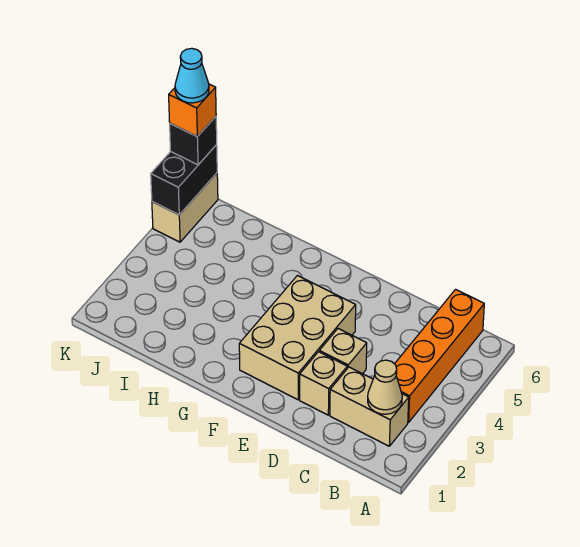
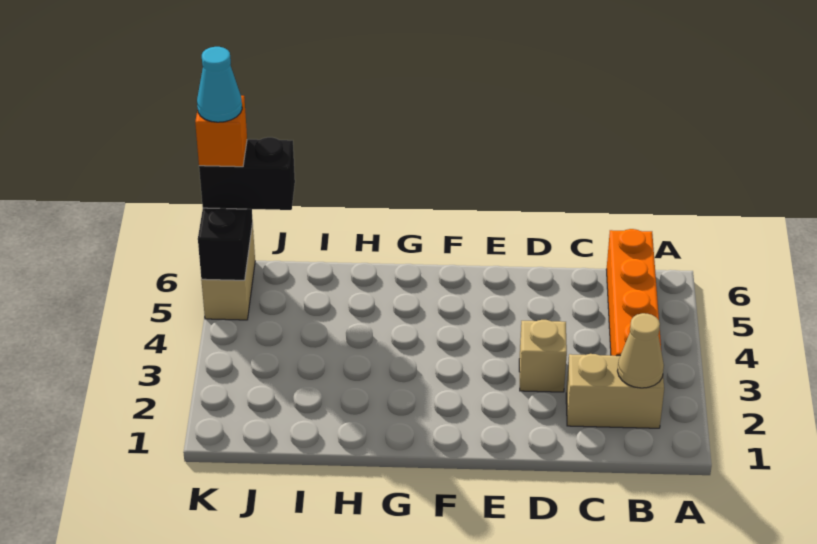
tan brick D2 level 1 -> none
tan brick E2:F4 level 1 -> none
black brick K6 level 3 -> black brick J6:K6 level 3

